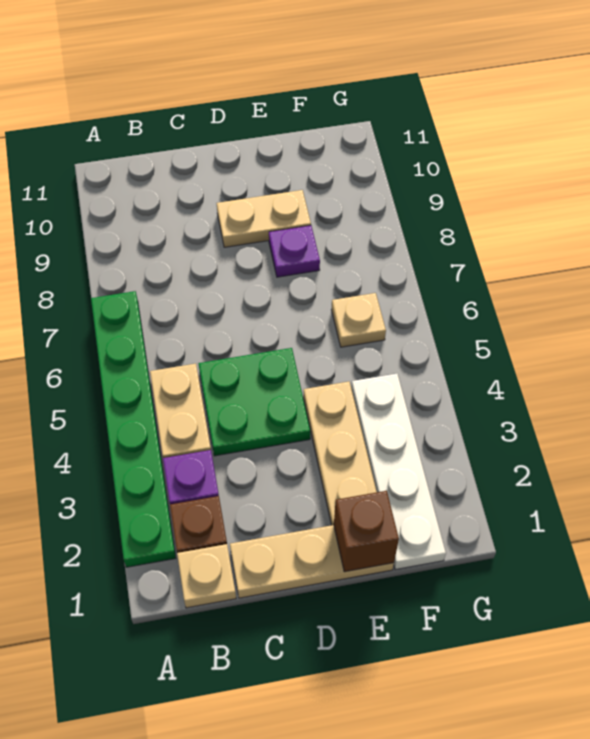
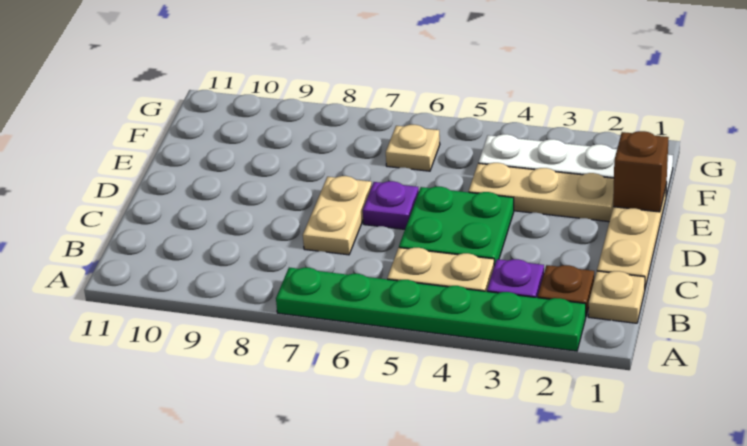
tan plate D9:E9 level 1 -> tan plate C7:D7 level 1
purple plate E8 level 1 -> purple plate D6 level 1

